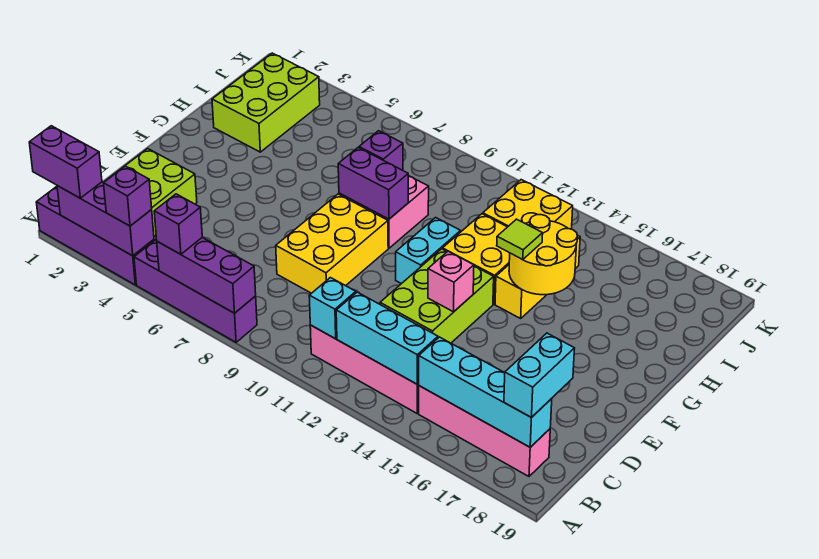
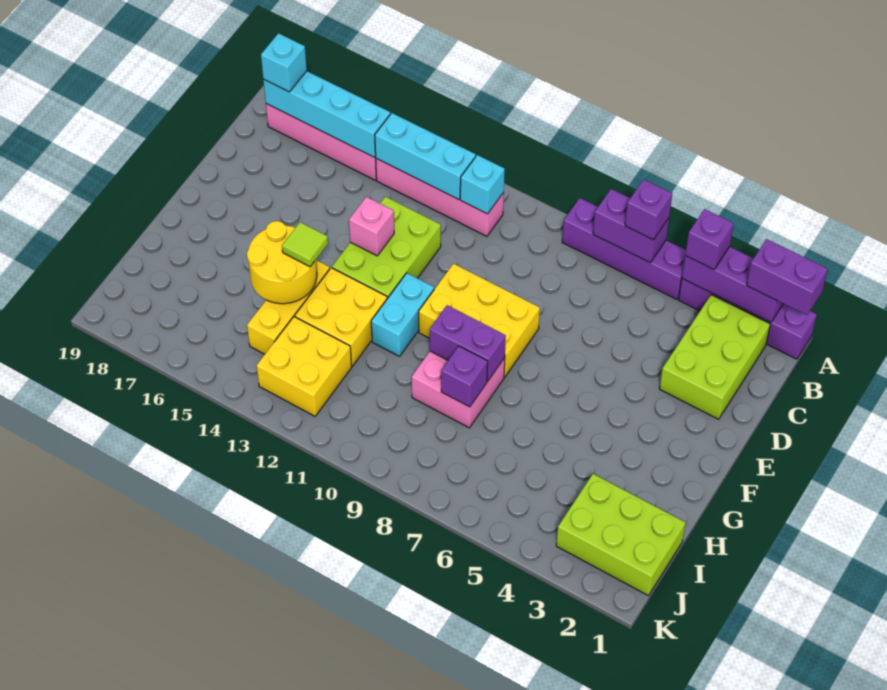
purple brick A6:A8 level 2 -> purple brick A6:A7 level 2
cyan brick B18:C18 level 3 -> cyan brick B18 level 3
yellow brick D8:F9 level 1 -> yellow brick E8:F10 level 1
lime brick H2:J3 level 1 -> lime brick I1:J3 level 1

